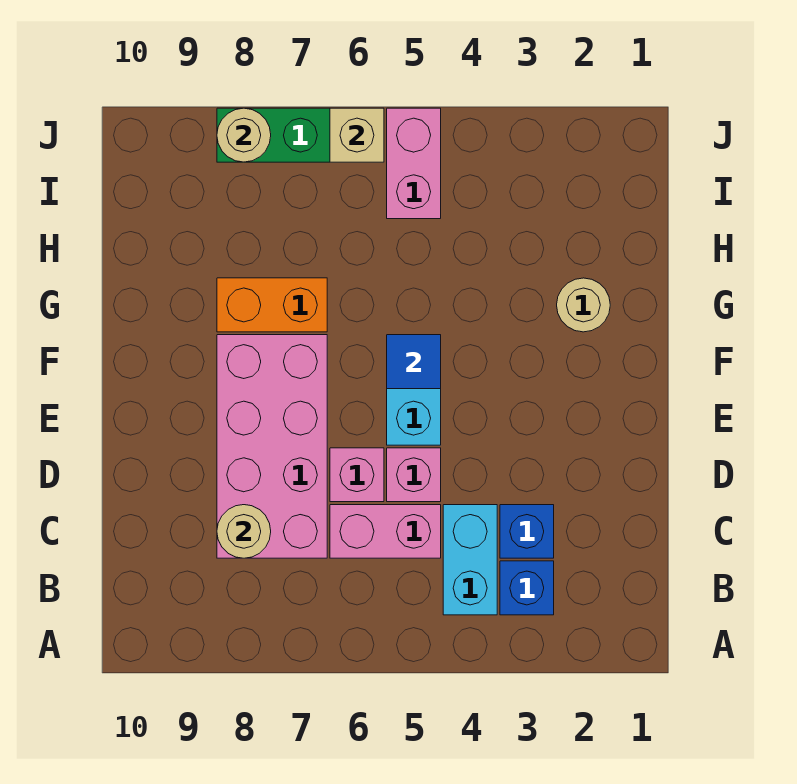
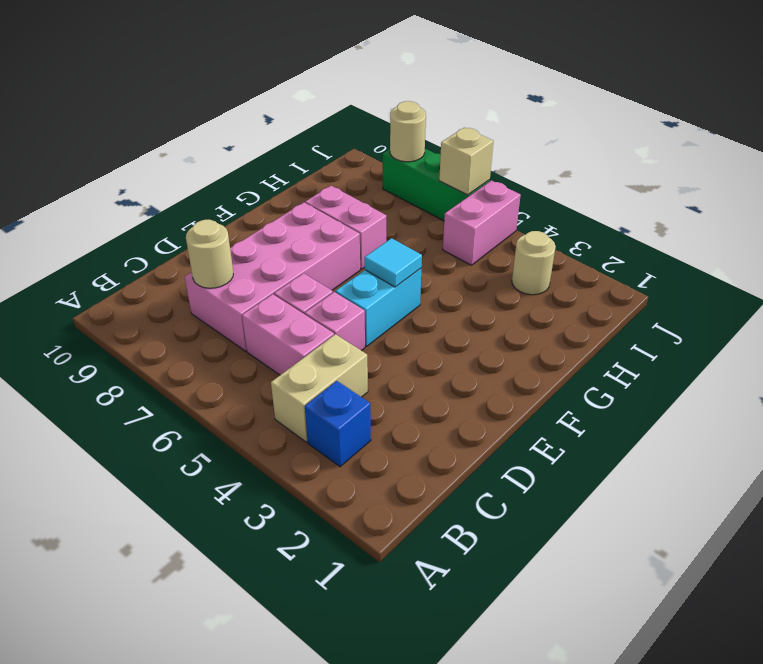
cyan brick B4:C4 level 1 -> tan brick B4:C4 level 1
blue brick C3 level 1 -> none
blue tile F5 level 2 -> cyan tile F5 level 2
tan round brick G2 level 1 -> tan round brick I3 level 1
orange brick G7:G8 level 1 -> pink brick G7:G8 level 1

